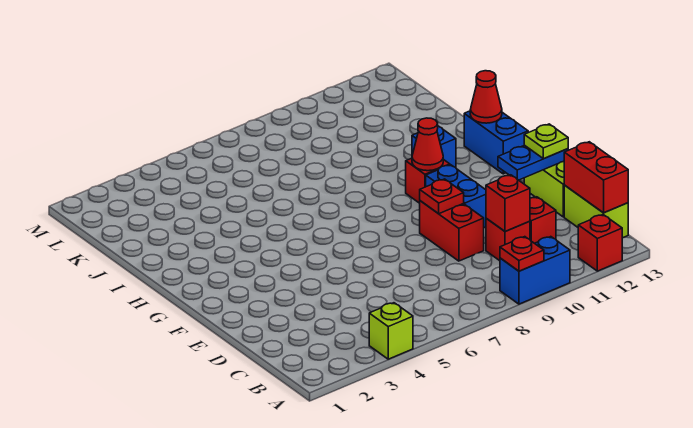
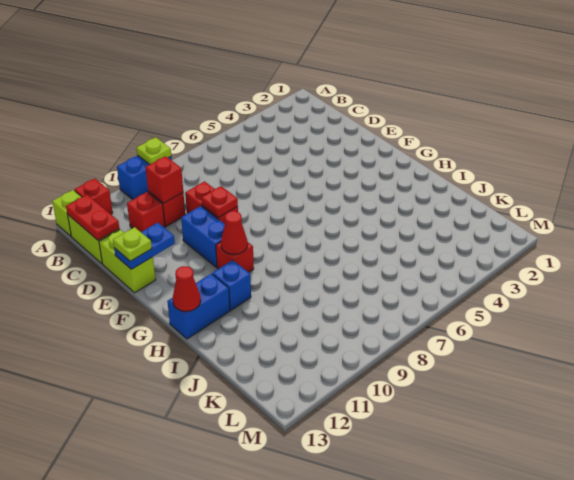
lime brick A4 level 1 -> lime brick A13 level 1
red plate A9 level 2 -> lime plate A9 level 2
red brick B13:C13 level 2 -> red plate B13:C13 level 2
blue brick G13:H13 level 1 -> blue brick H12:H13 level 1

